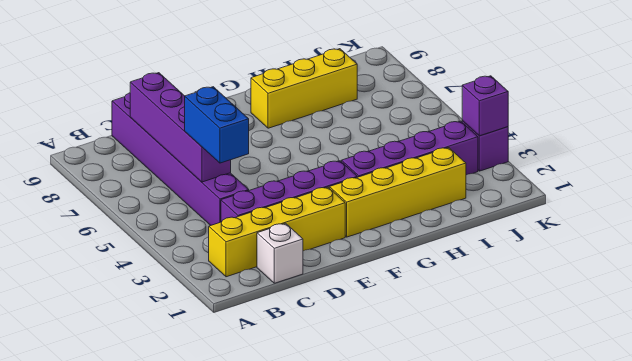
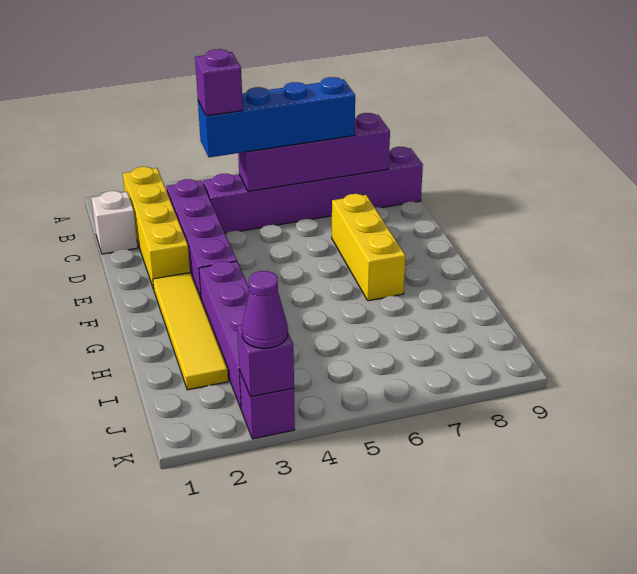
blue brick C4:C5 level 3 -> blue brick C4:C7 level 3
none -> purple brick C4 level 4
yellow brick F2:I2 level 1 -> yellow tile F2:I2 level 1
yellow brick G8:I8 level 1 -> yellow brick E7:G7 level 1
none -> purple cone K3 level 3

